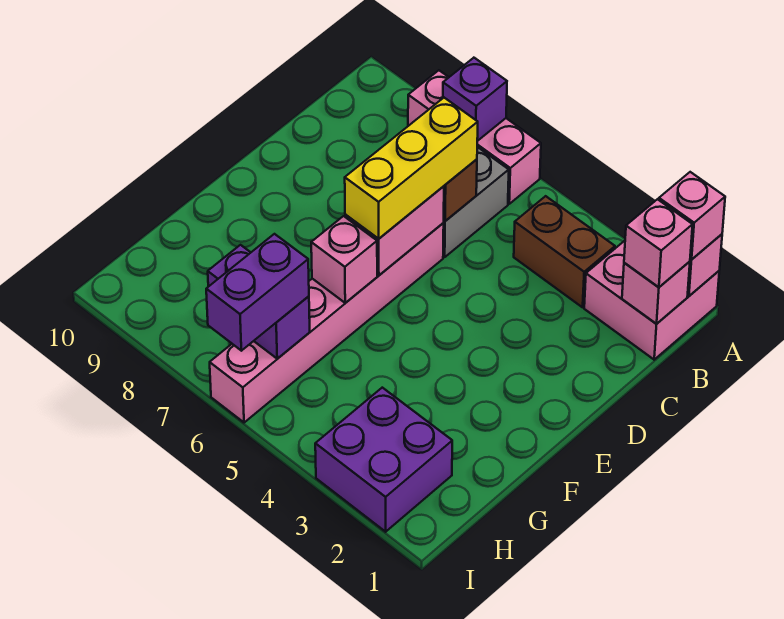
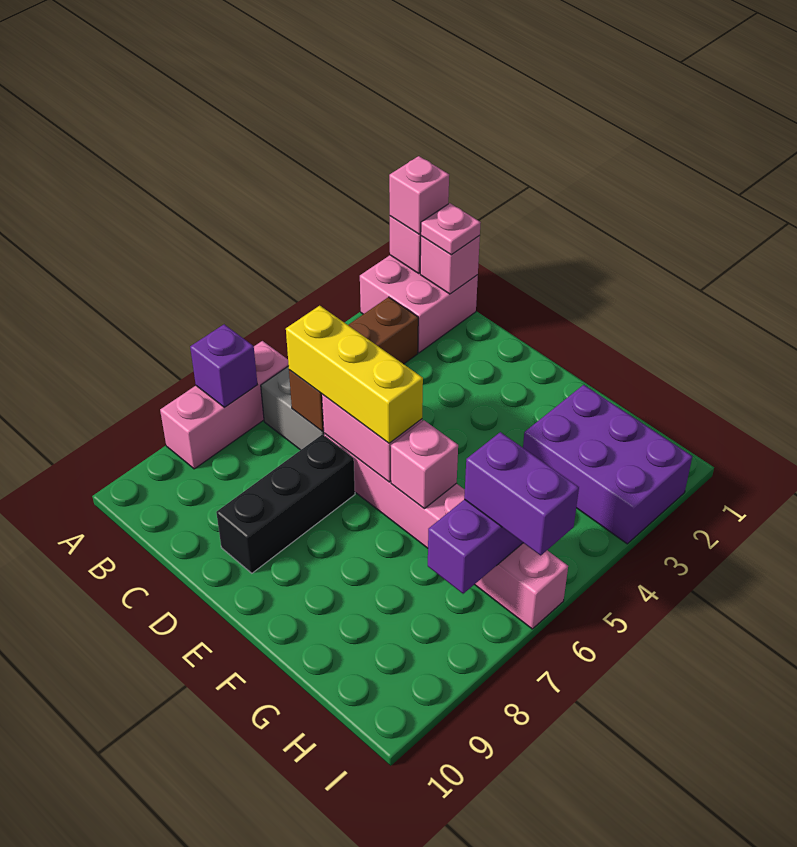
pink brick B1 level 3 -> pink plate B1 level 3
none -> black brick D7:D9 level 1
purple brick H2:I3 level 1 -> purple brick G2:I3 level 1

